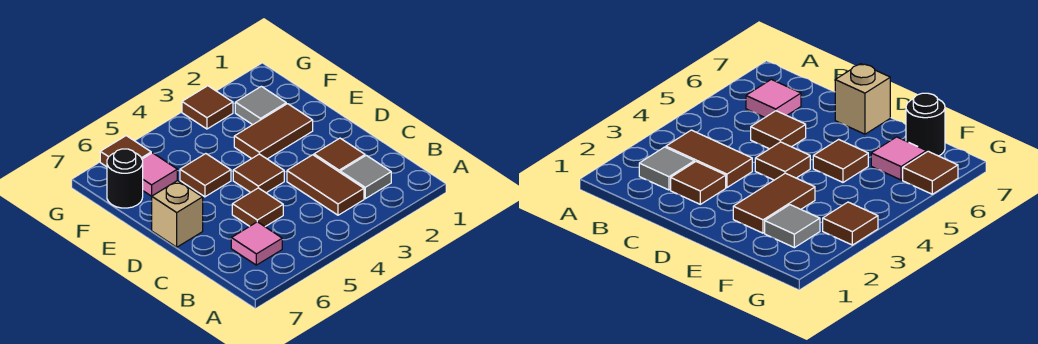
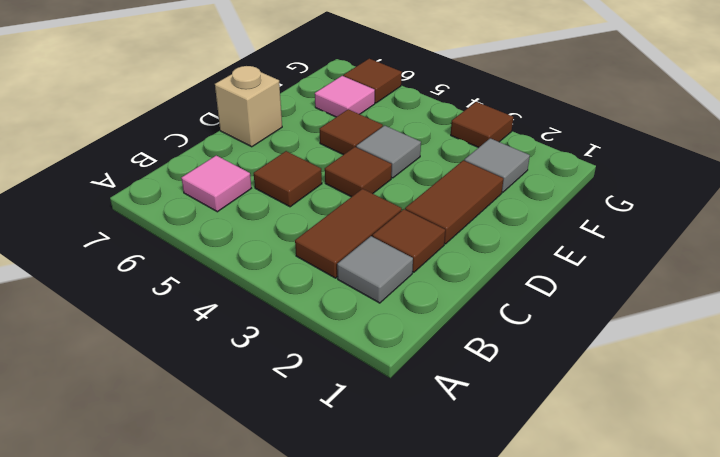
brown tile E2:E3 level 1 -> brown tile D2:E2 level 1
none -> grey tile E4 level 1
black round brick F7 level 1 -> none

